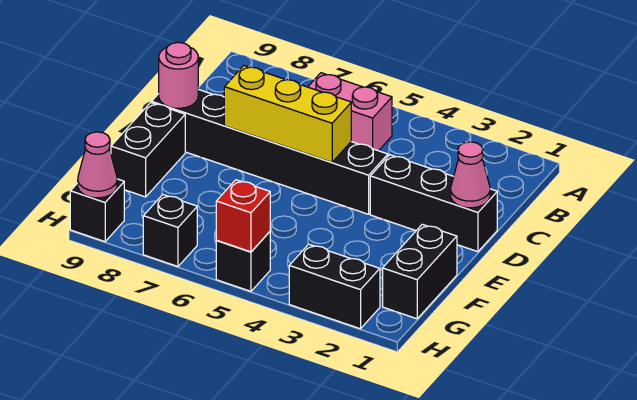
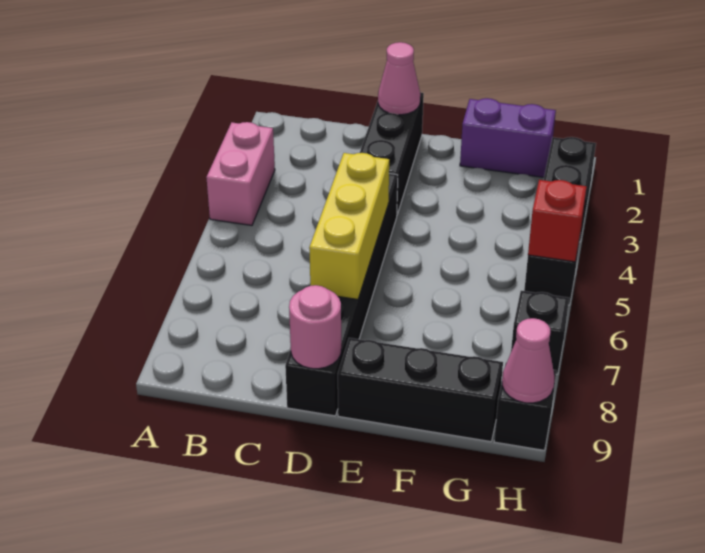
pink brick B5:B6 level 1 -> pink brick A3:A4 level 1
black brick E9:F9 level 1 -> black brick E9:G9 level 1
black brick F1:G1 level 1 -> purple brick F1:G1 level 1

